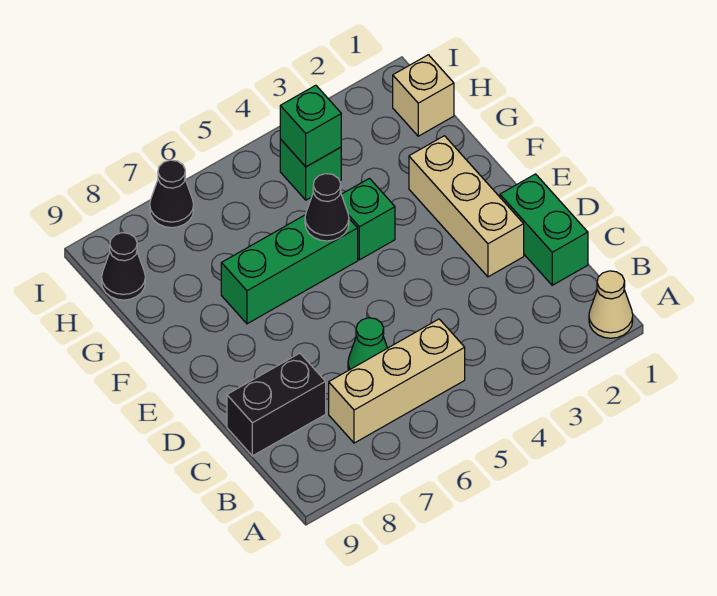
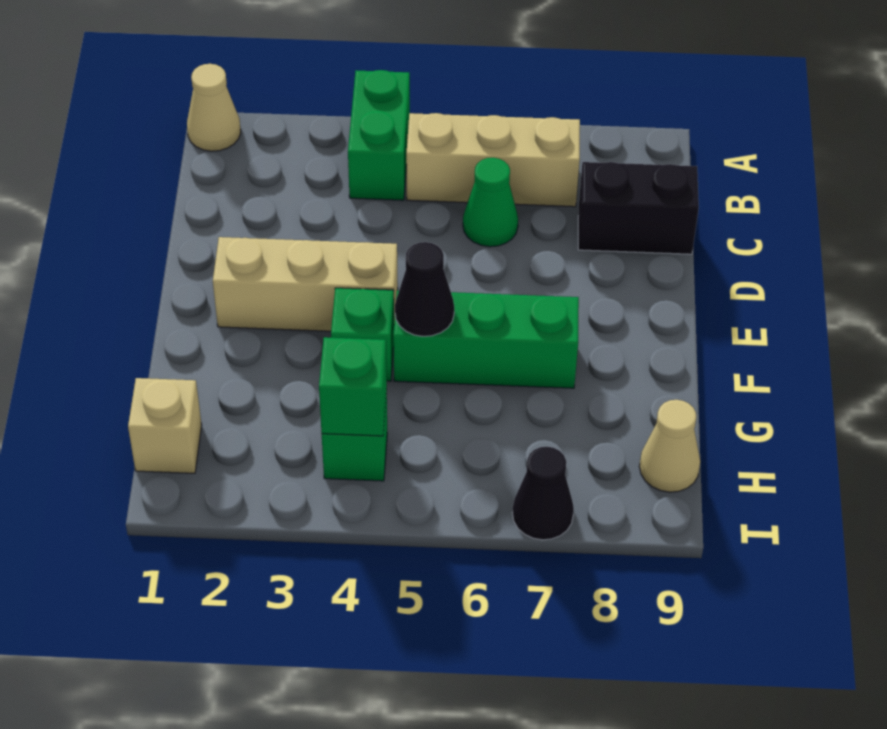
green brick C1:D1 level 1 -> green brick A4:B4 level 1
tan brick D2:F2 level 1 -> tan brick E2:E4 level 1
black cone H9 level 1 -> tan cone H9 level 1

